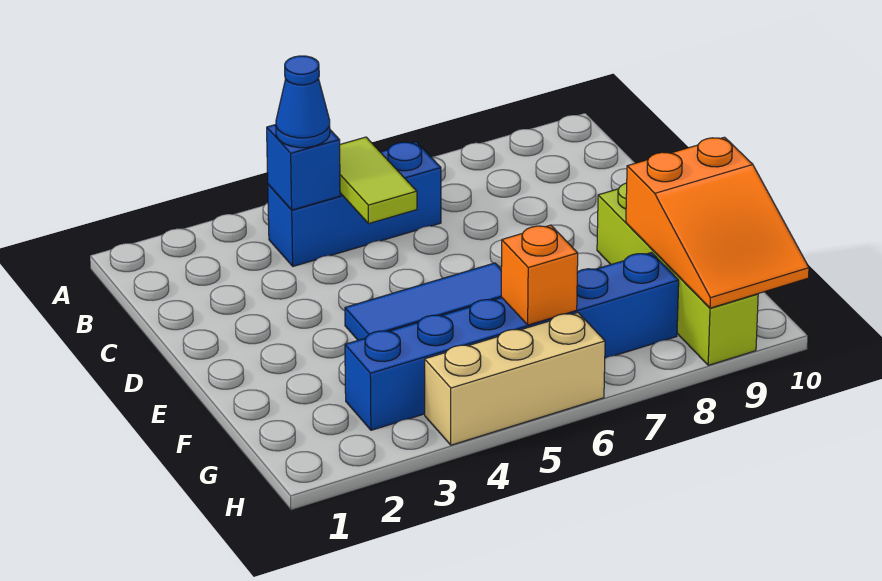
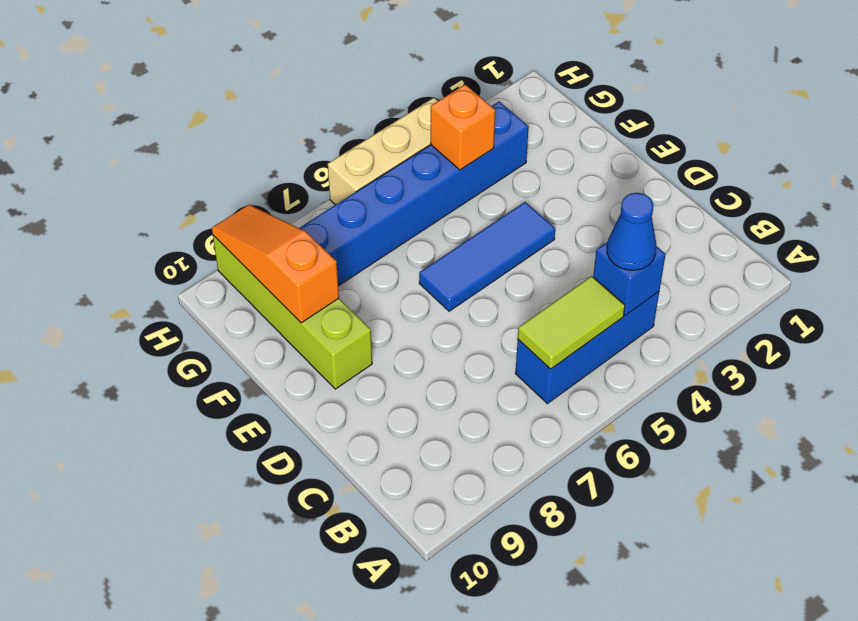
lime tile B5:C5 level 2 -> lime tile B5:B6 level 2
orange slope F9:H10 level 2 top F -> orange slope F9:H9 level 2 top F
orange brick G6 level 2 -> orange brick G4 level 2

